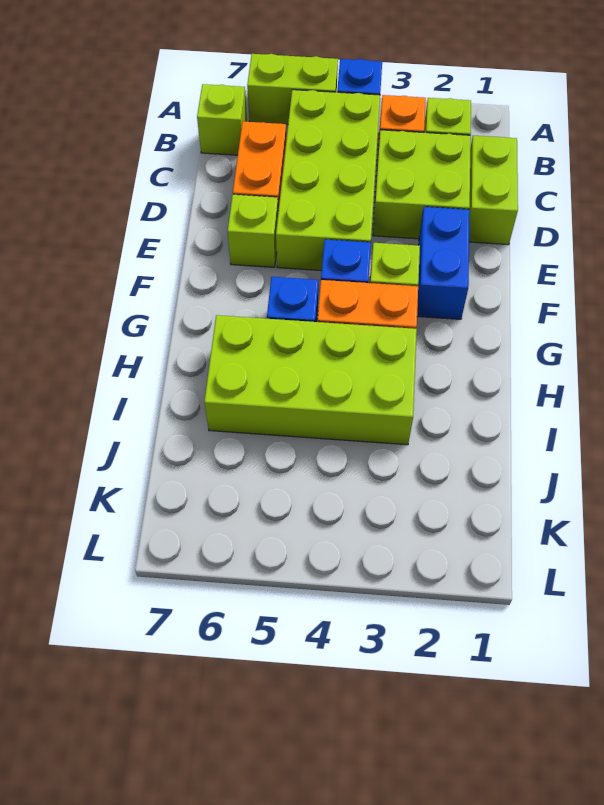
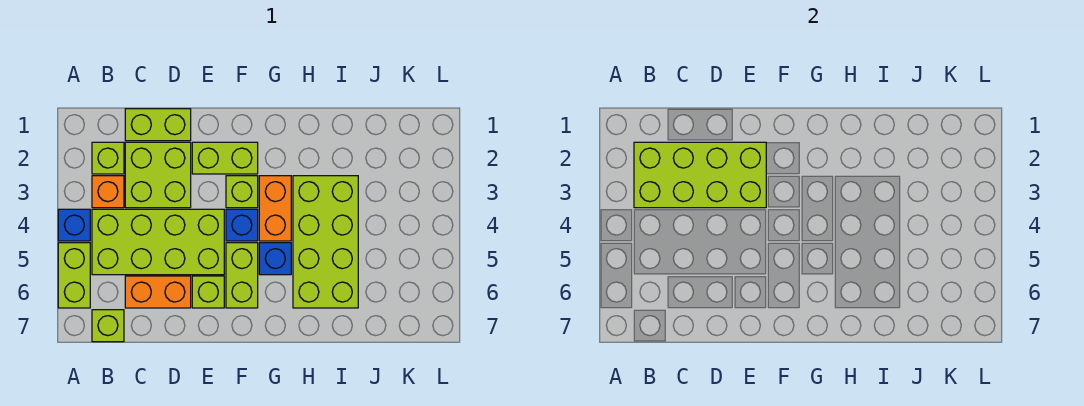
none -> lime brick B2:E3 level 2
blue brick E2:F2 level 1 -> lime brick E2:F2 level 1
none -> lime brick F5:F6 level 1

